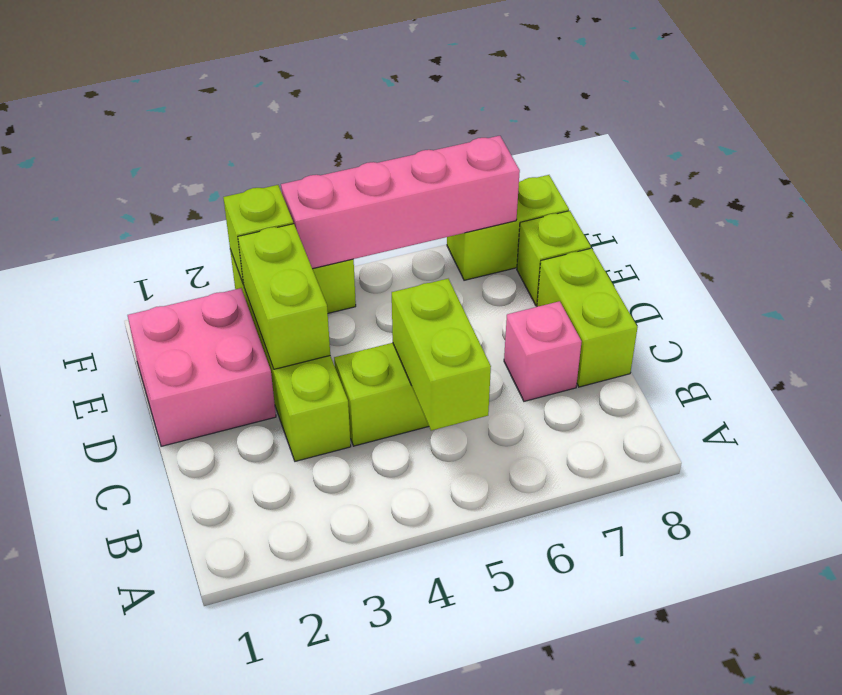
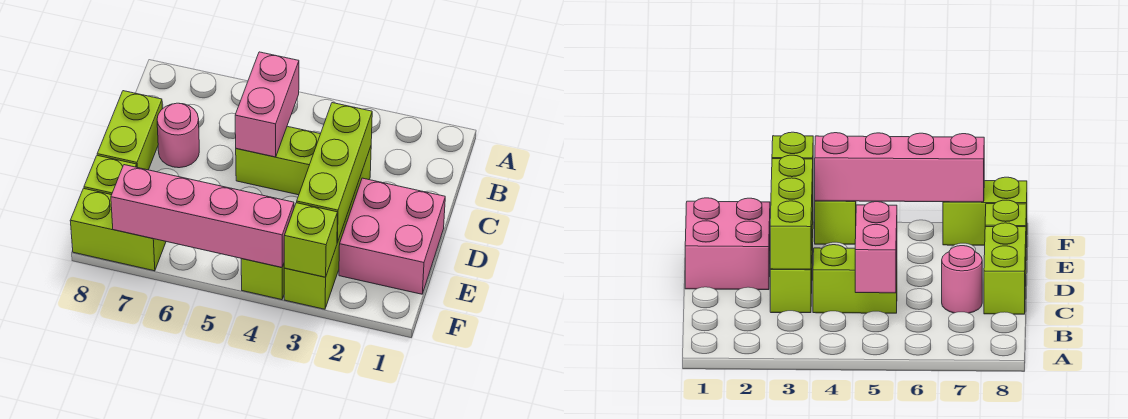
lime brick B5:C5 level 2 -> pink brick B5:C5 level 2
pink brick C7 level 1 -> pink round brick C7 level 1
lime brick D3:E3 level 2 -> lime brick C3:E3 level 2

